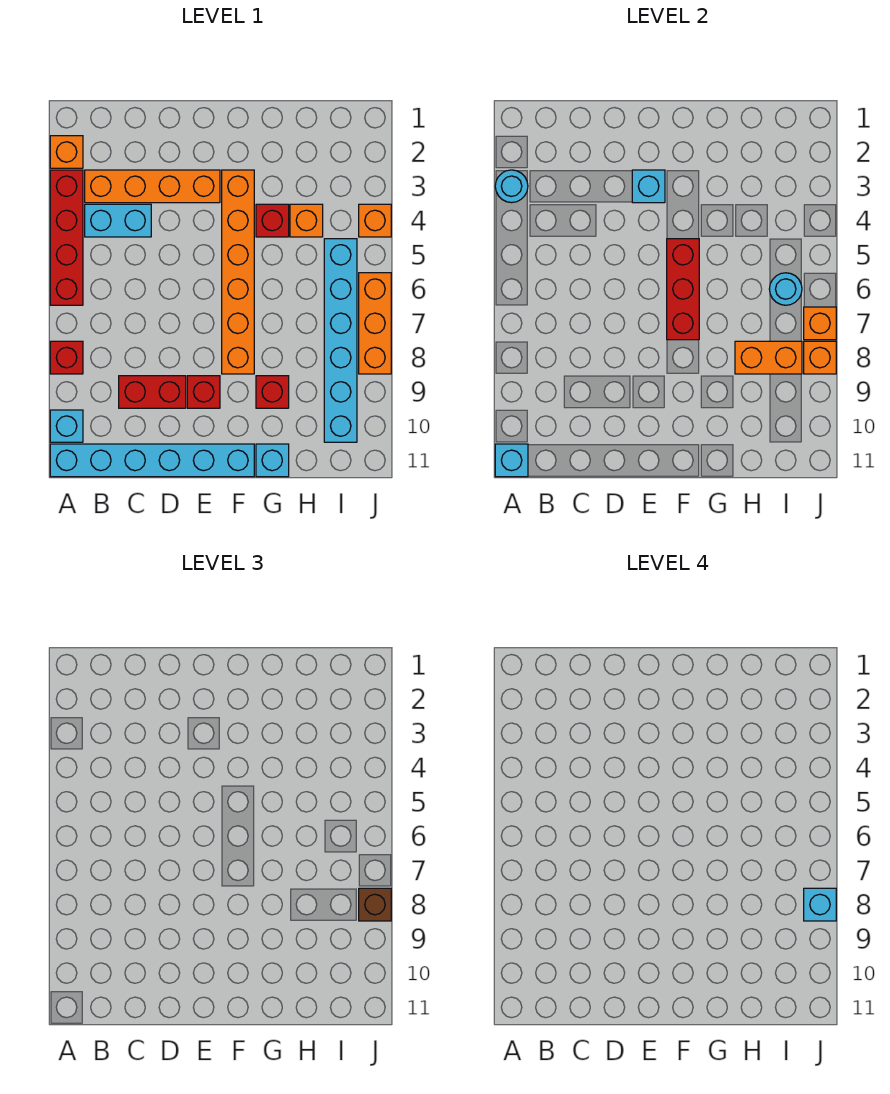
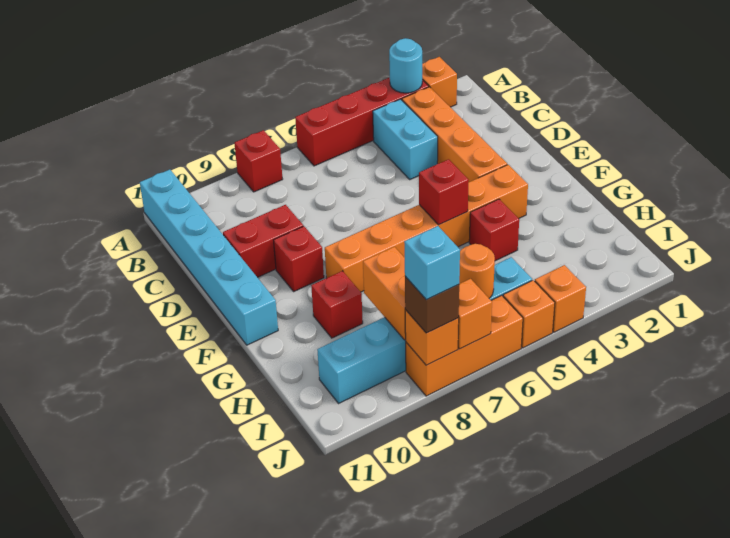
cyan brick A10 level 1 -> none
cyan brick A11 level 2 -> none
red brick C9:D9 level 1 -> red brick D9:D10 level 1
cyan brick E3 level 2 -> none
red brick F5:F7 level 2 -> red brick F5 level 2
cyan brick G11 level 1 -> none
orange brick H4 level 1 -> orange brick J5 level 1
cyan round brick I6 level 2 -> orange round brick I6 level 2

